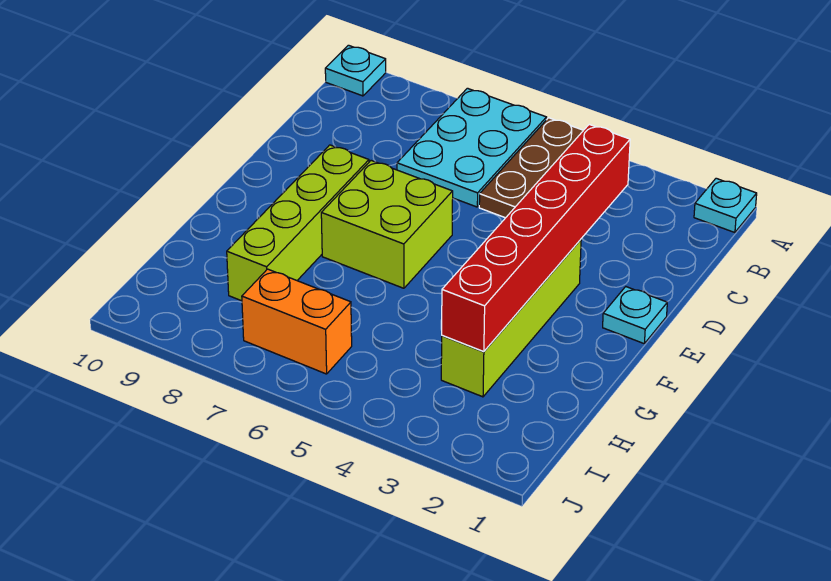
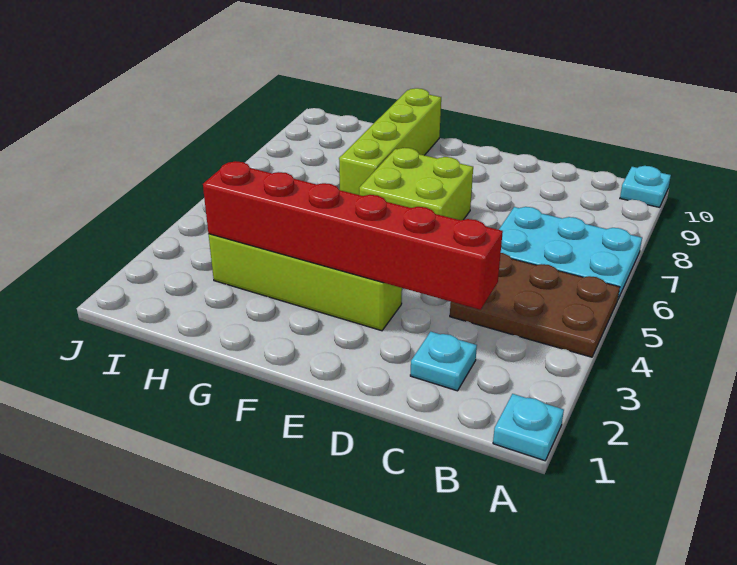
cyan plate E1 level 1 -> cyan plate C2 level 1
lime brick E8:H8 level 1 -> lime brick G7:G10 level 1
orange brick I6:I7 level 1 -> none

